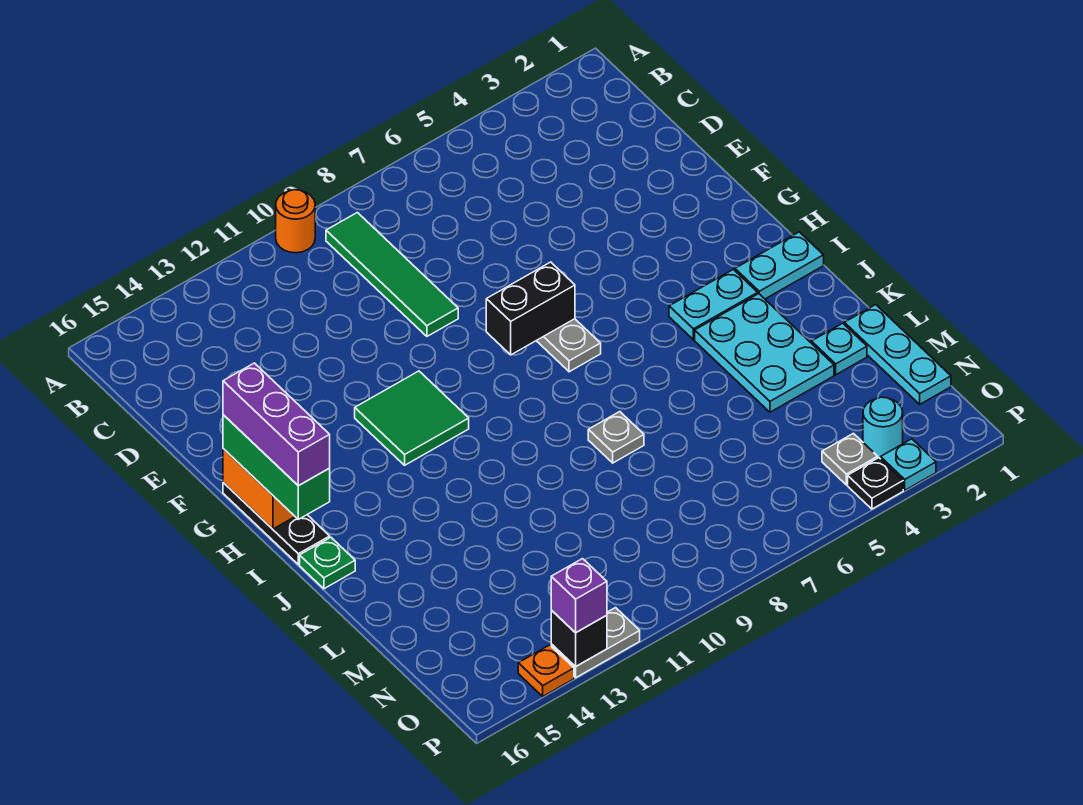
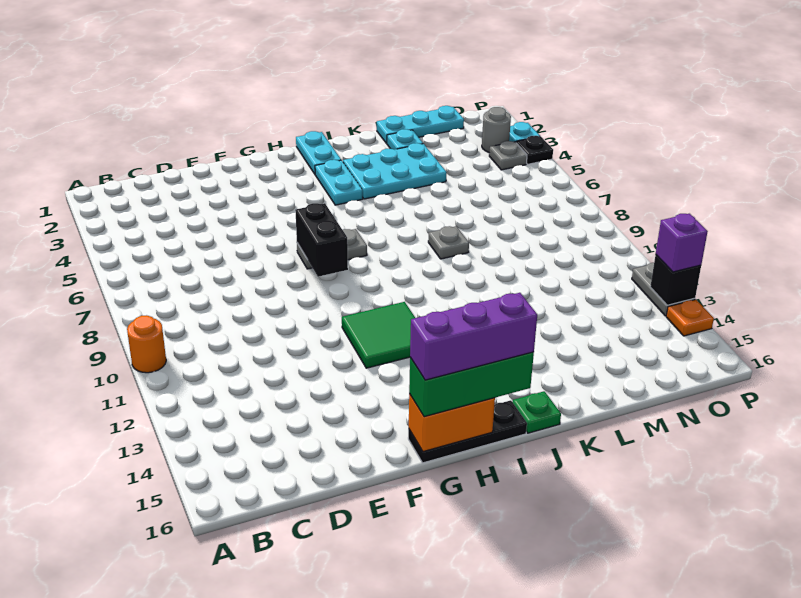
green tile B9:E9 level 1 -> none
cyan round brick O3 level 1 -> grey round brick O3 level 1

